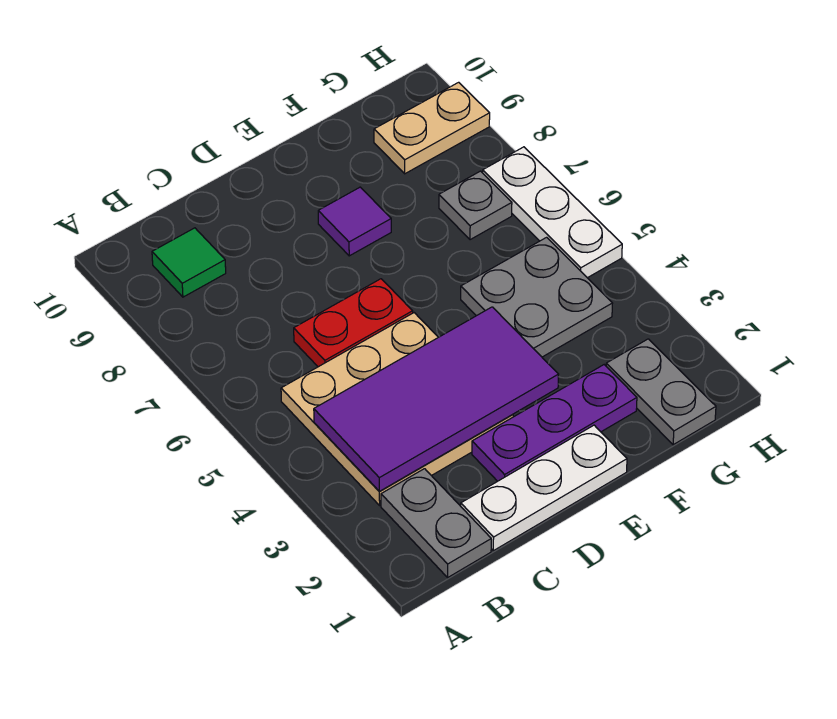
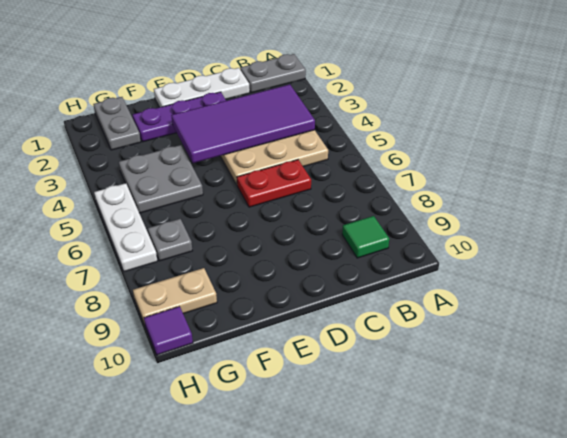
grey plate B1:B2 level 1 -> grey plate A1:B1 level 1
purple tile E8 level 1 -> purple tile H10 level 1

